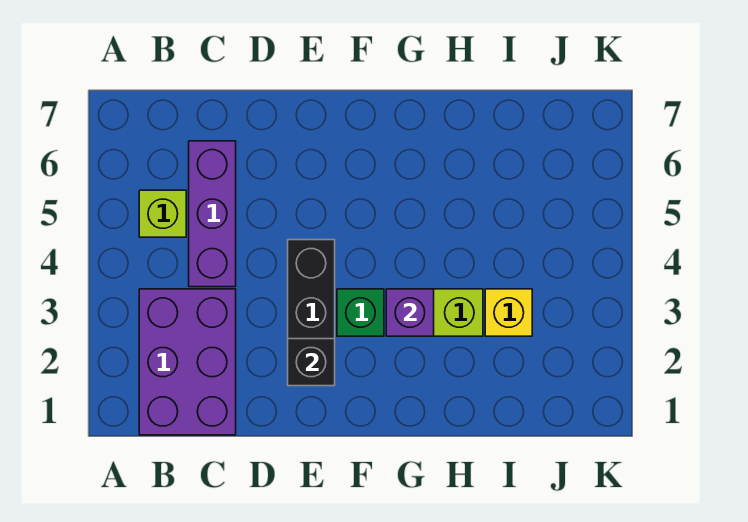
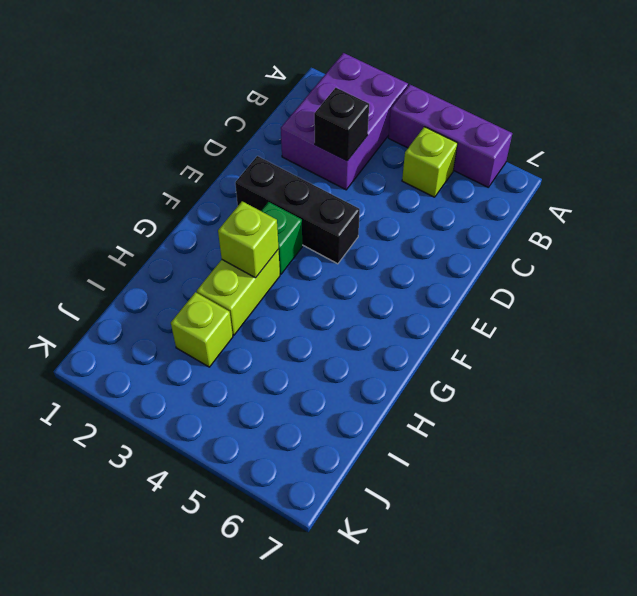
purple brick B1:C3 level 1 -> purple brick A2:C3 level 1
purple brick C4:C6 level 1 -> purple brick A4:A6 level 1
black brick E2 level 2 -> black brick C3 level 2
purple brick G3 level 2 -> lime brick G3 level 2
yellow brick I3 level 1 -> lime brick I3 level 1

